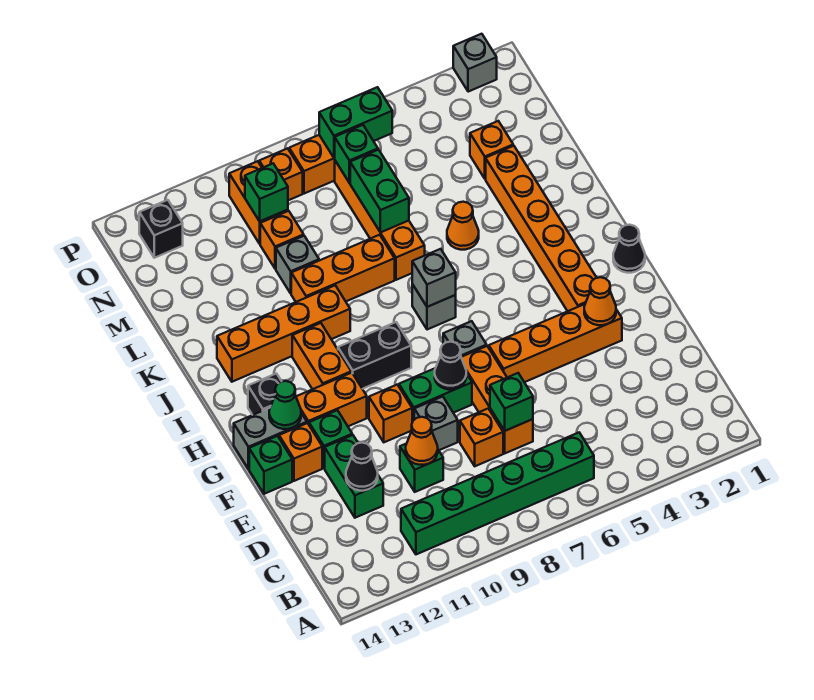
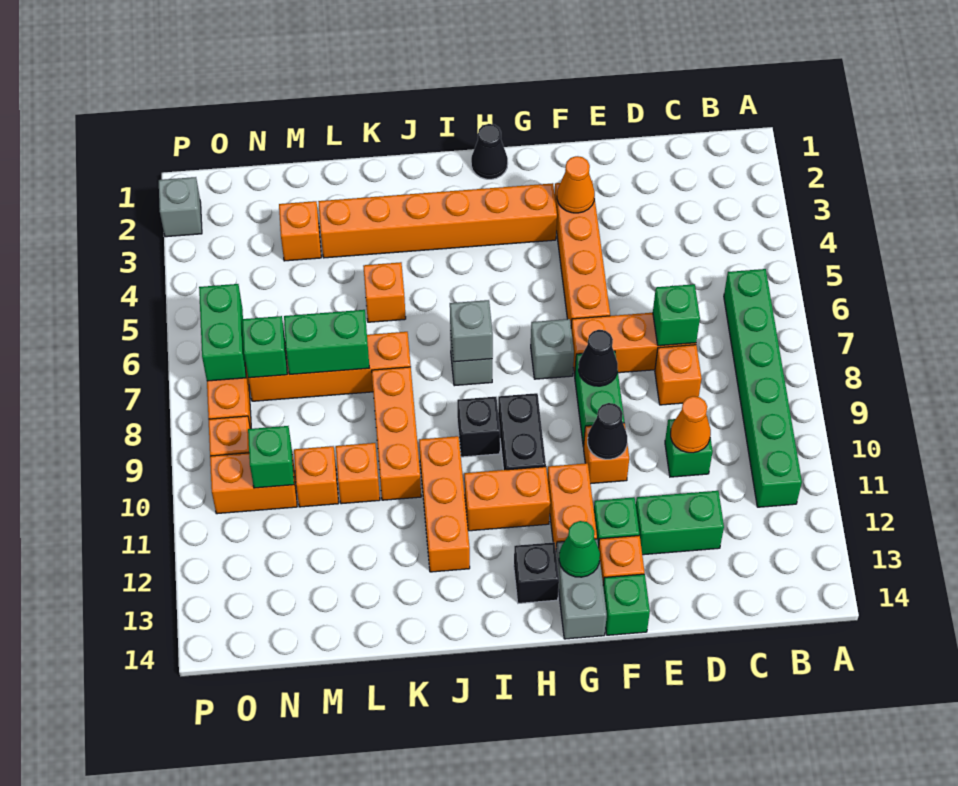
black cone D12 level 2 -> black cone F10 level 2
grey brick E9 level 1 -> none
orange brick J10:J13 level 1 -> orange brick J10:J12 level 1
orange cone K5 level 1 -> orange brick K5 level 1
grey brick L10 level 1 -> orange brick L10 level 1
black brick O13 level 1 -> black brick I9 level 1

